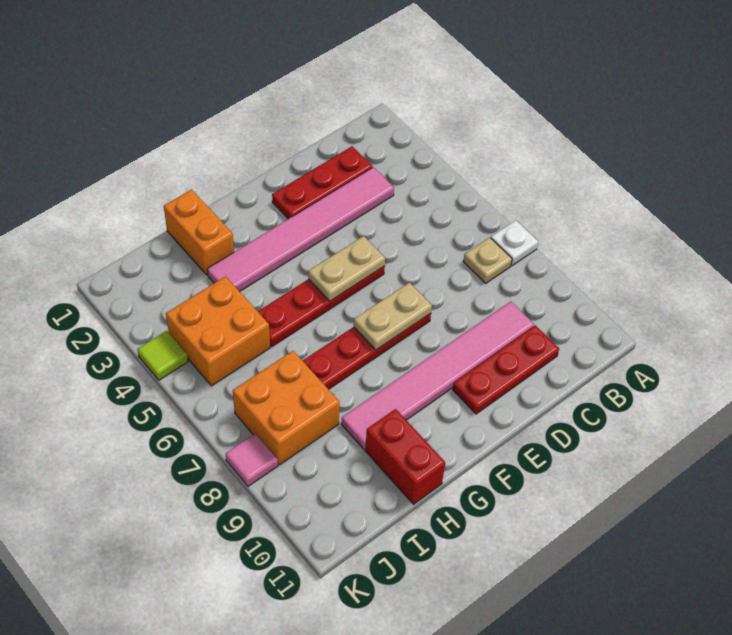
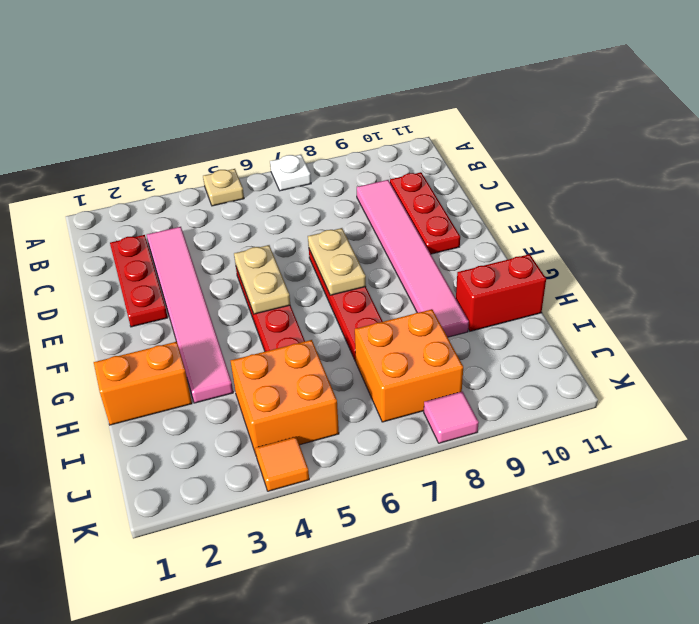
tan plate B7 level 1 -> tan plate A5 level 1
lime tile K4 level 1 -> orange tile K4 level 1

